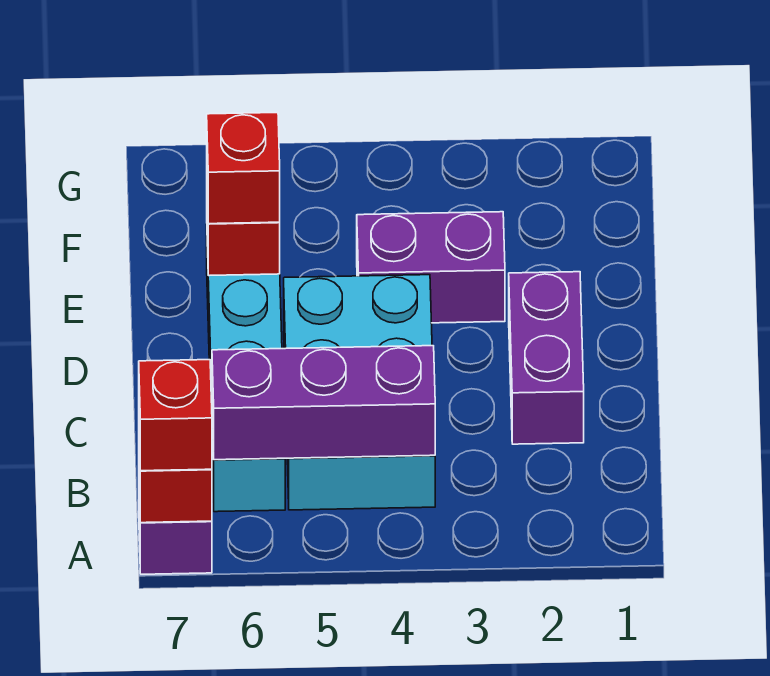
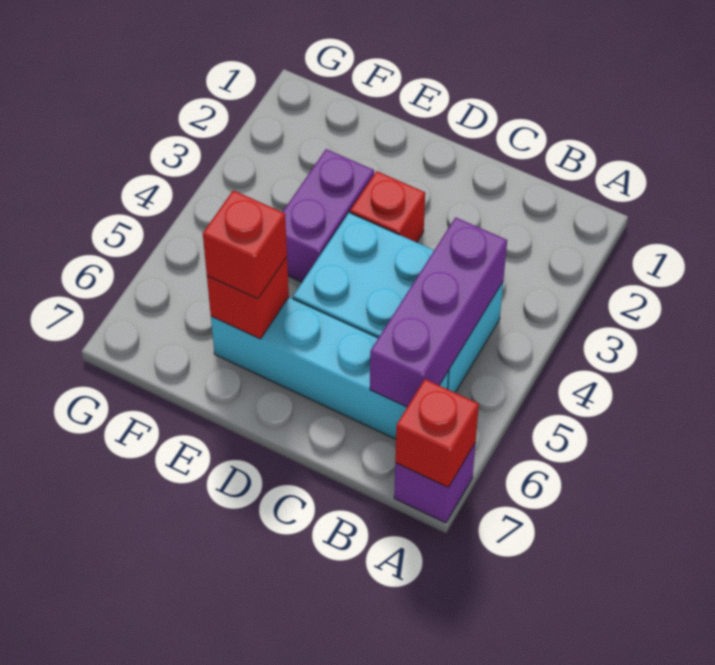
red brick A7 level 3 -> red brick D3 level 1
purple brick C2:D2 level 1 -> none

